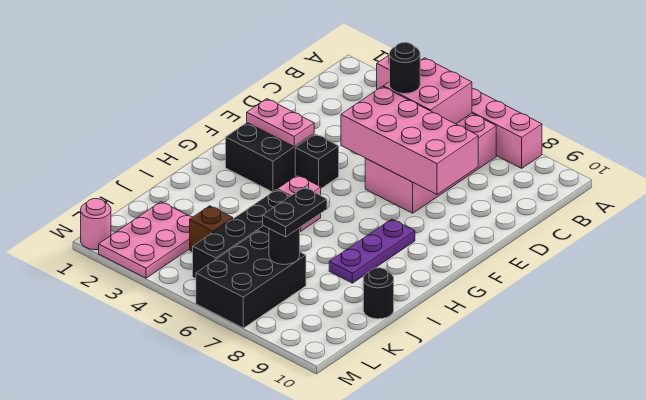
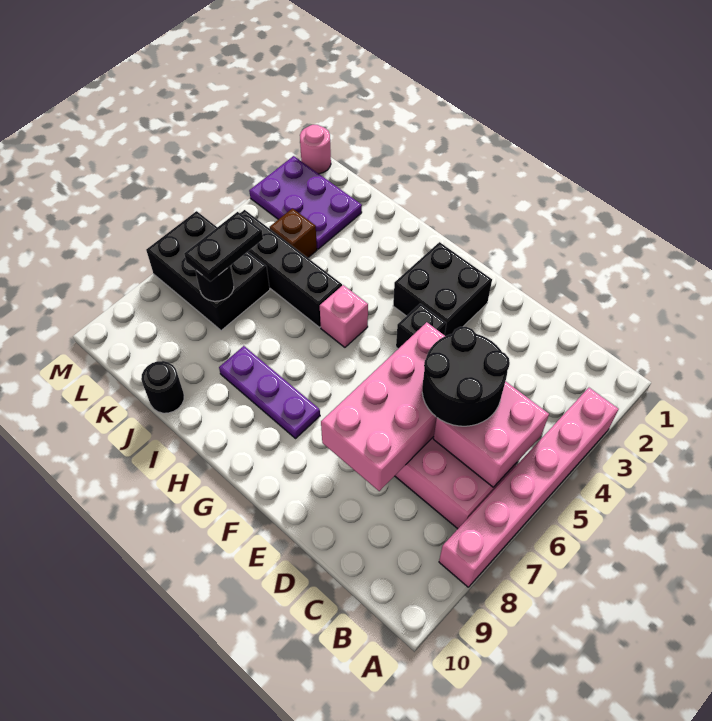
black round brick C5 level 3 -> black round brick C5:D6 level 3
pink plate F2:F3 level 2 -> none
black plate J7:K7 level 3 -> black plate K6:K7 level 3
pink plate K2:M3 level 1 -> purple plate K2:M3 level 1

